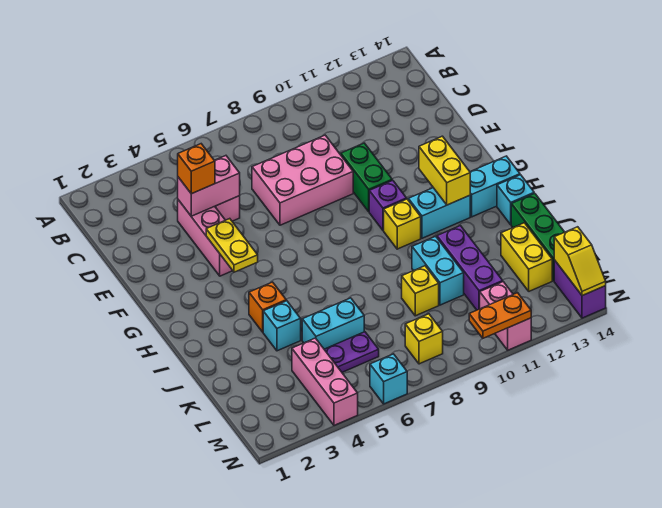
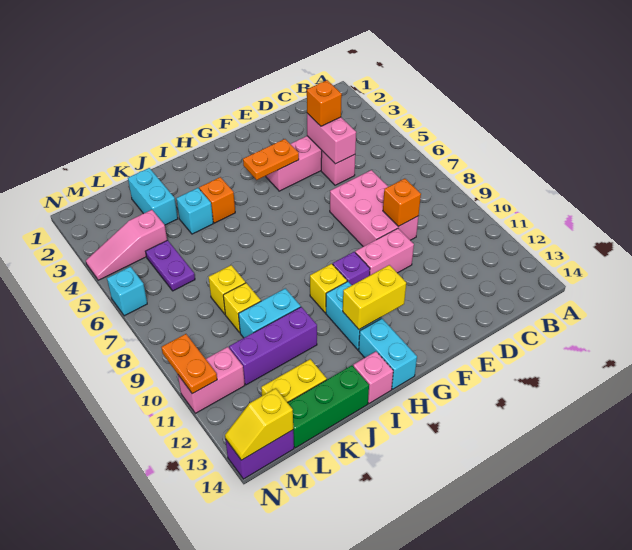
none -> orange brick D9 level 2
green brick E10:F10 level 1 -> pink brick E10:F10 level 1
yellow plate F4:G4 level 2 -> orange plate F4:G4 level 2
cyan brick I14 level 1 -> pink brick I14 level 1
cyan brick K5:K6 level 1 -> cyan brick K2:K3 level 1
pink brick L4:N4 level 1 -> pink slope L4:N4 level 1 top L
yellow brick M8 level 1 -> yellow brick K8 level 1

